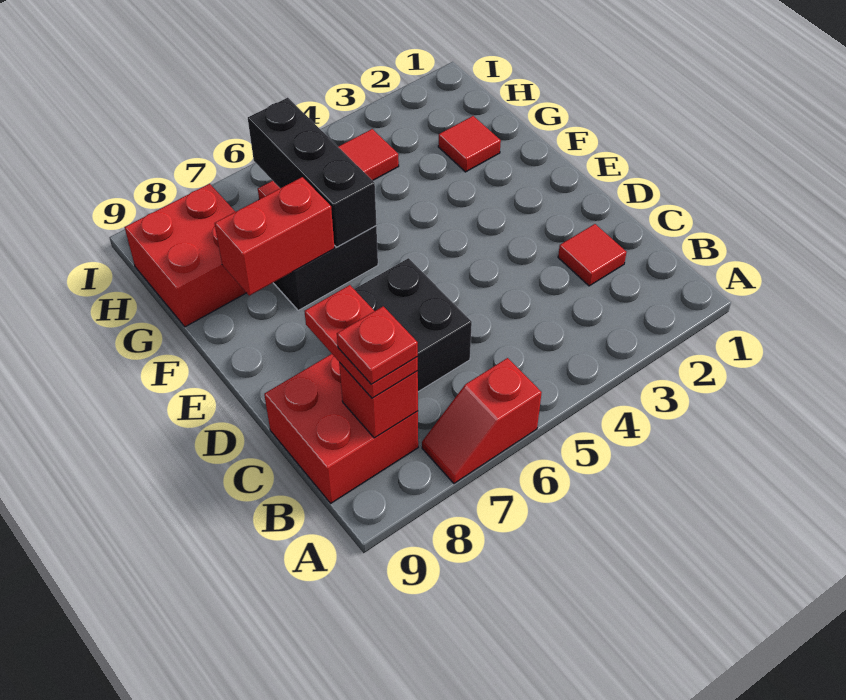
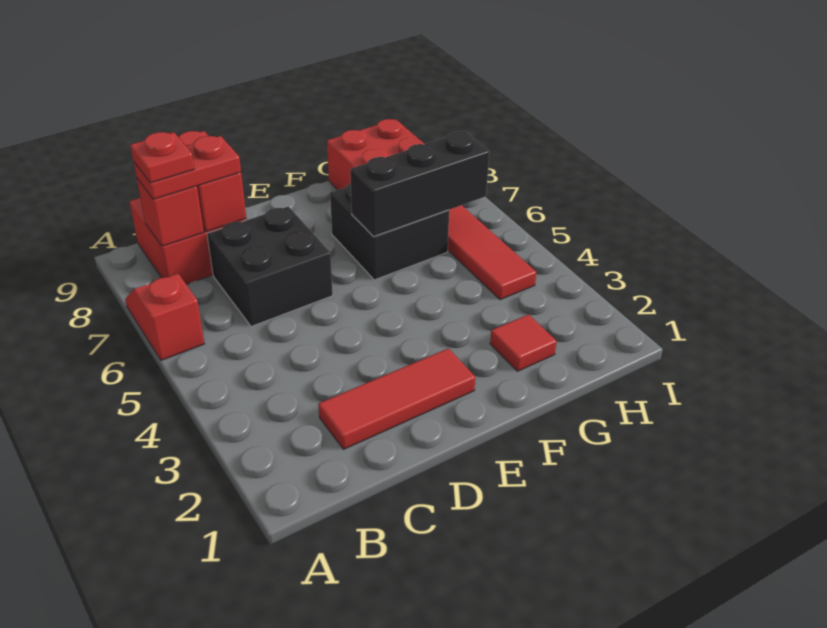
red tile C2 level 1 -> red tile C2:E2 level 1
red brick F7:F8 level 2 -> red brick C8:C9 level 2

